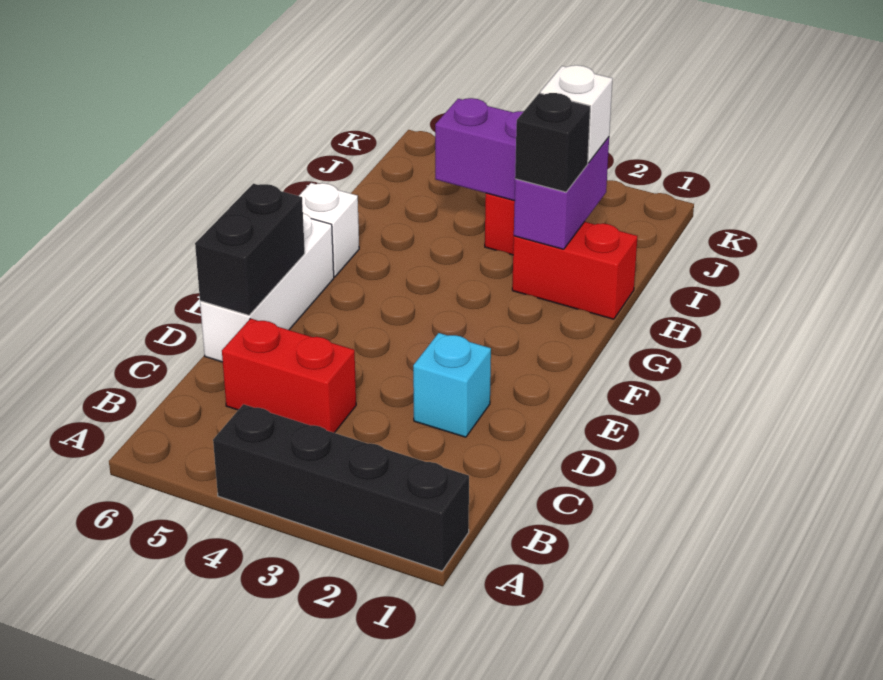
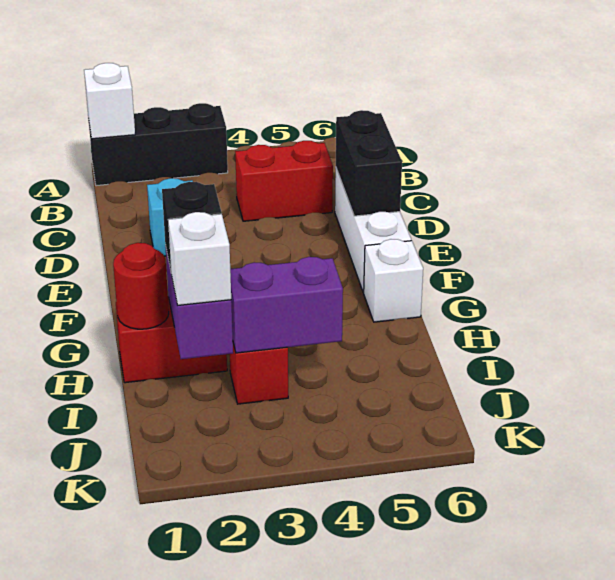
black brick A1:A4 level 1 -> black brick A1:A3 level 1
none -> white brick A1 level 2
none -> red round brick H1 level 2

